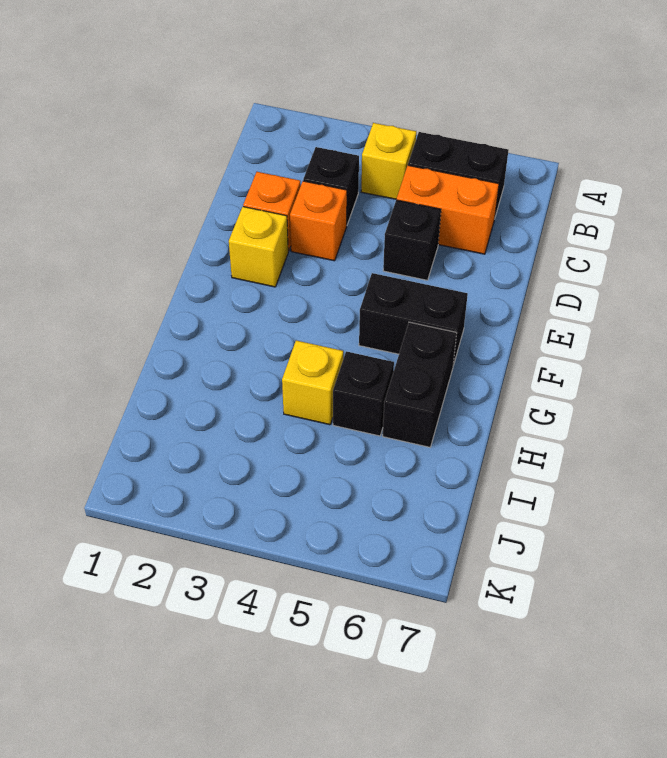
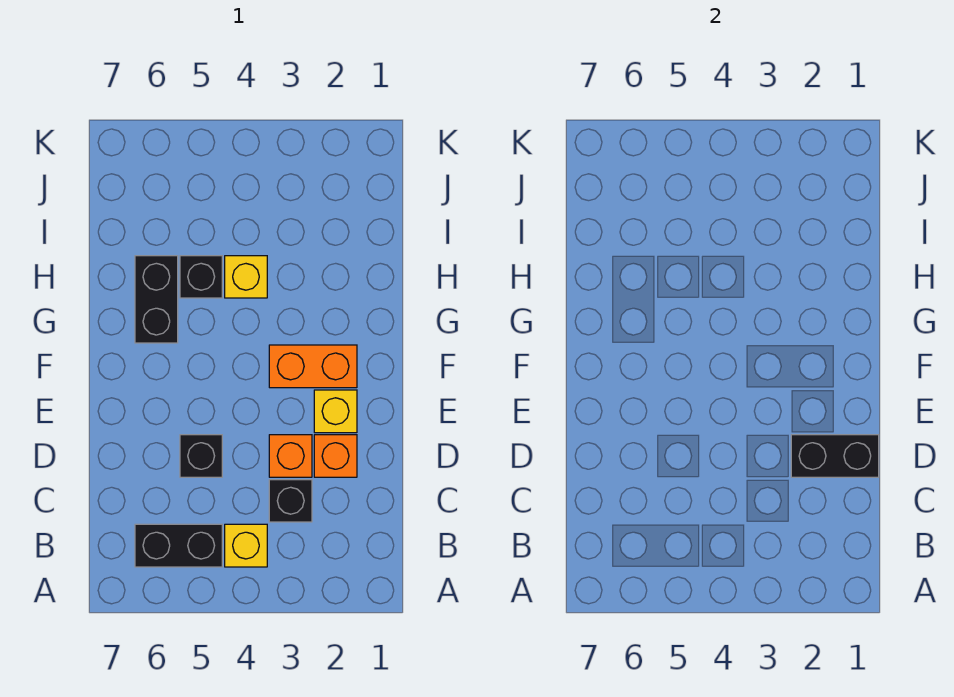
orange brick C5:C6 level 1 -> orange brick F2:F3 level 1
black brick F5:F6 level 1 -> black brick D1:D2 level 2

